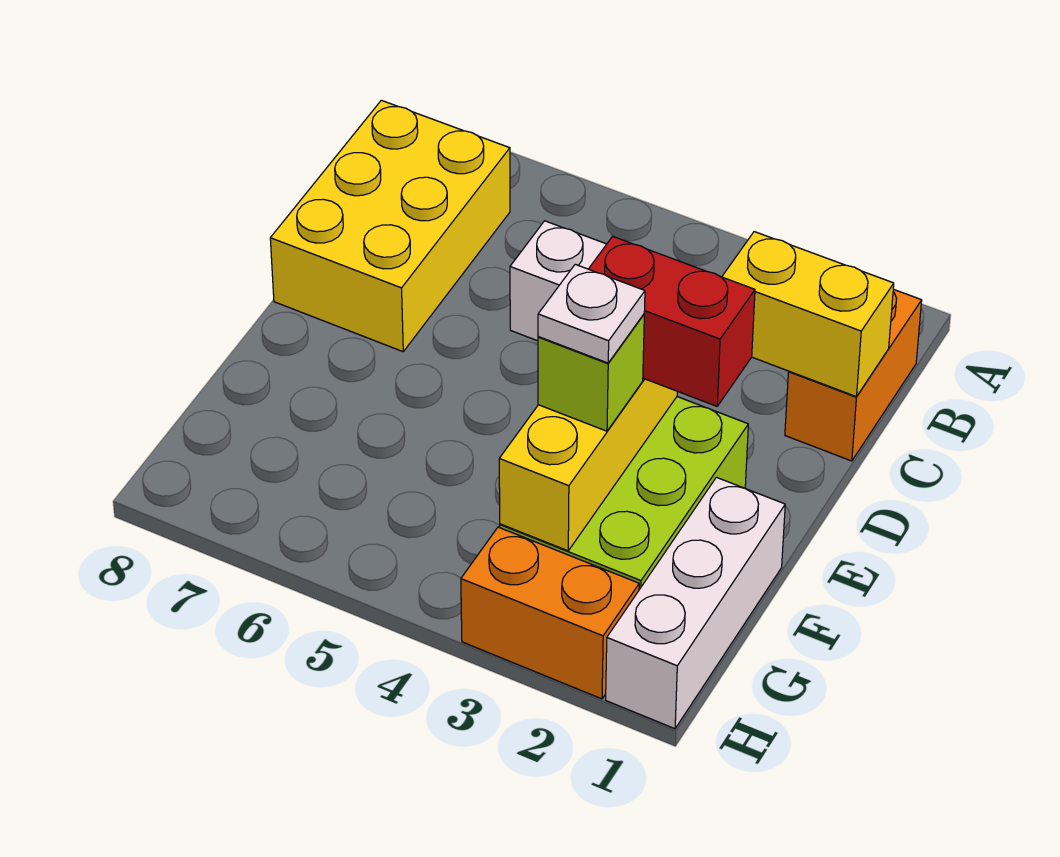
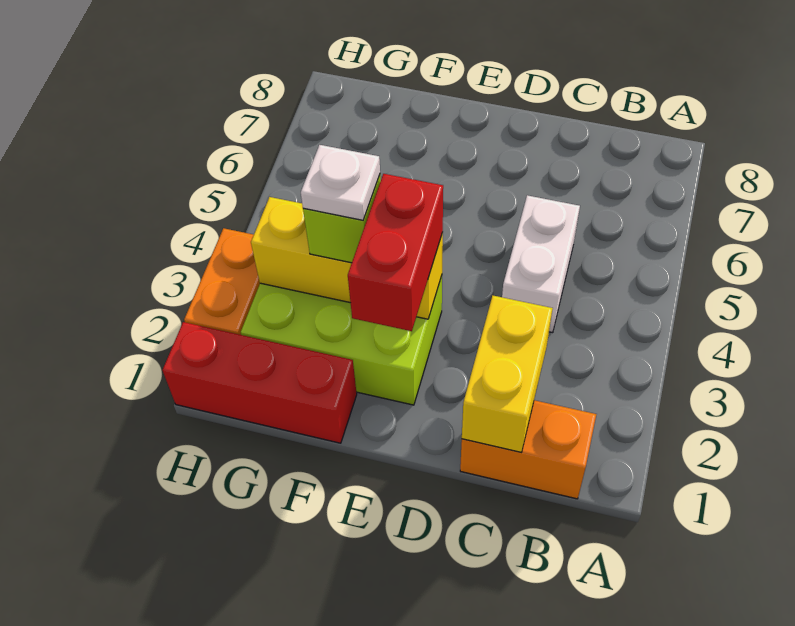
yellow brick B7:D8 level 1 -> none
white brick F1:H1 level 1 -> red brick F1:H1 level 1

